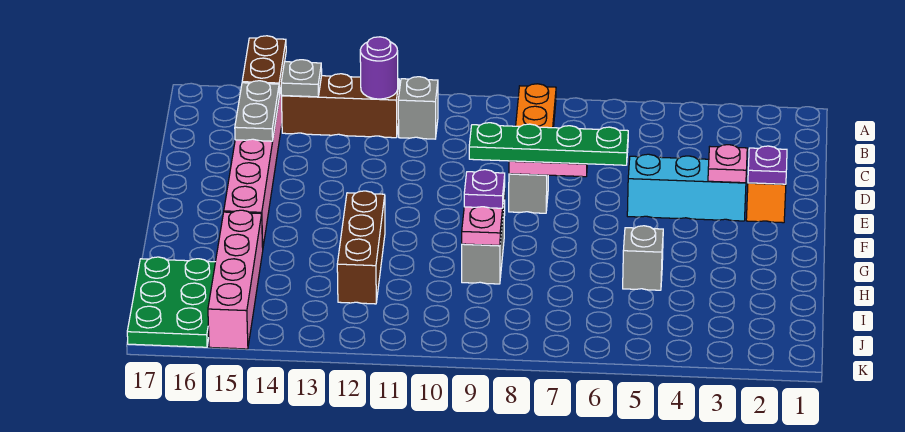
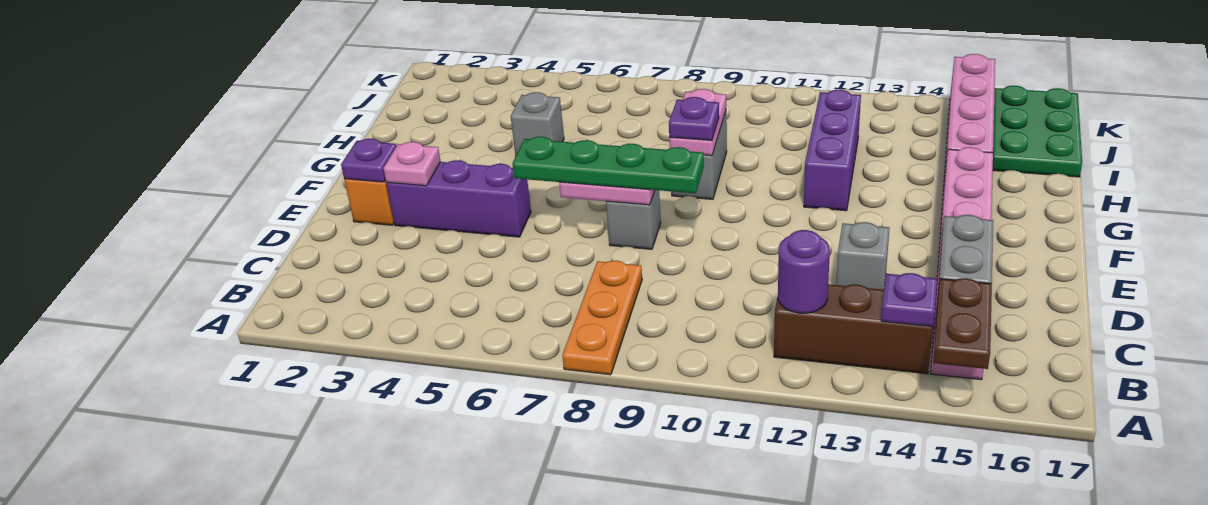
grey brick B11 level 1 -> grey brick D13 level 1
grey plate B14 level 2 -> purple plate B14 level 2
cyan brick E3:E5 level 1 -> purple brick E3:E5 level 1
brown brick G12:I12 level 1 -> purple brick G12:I12 level 1

